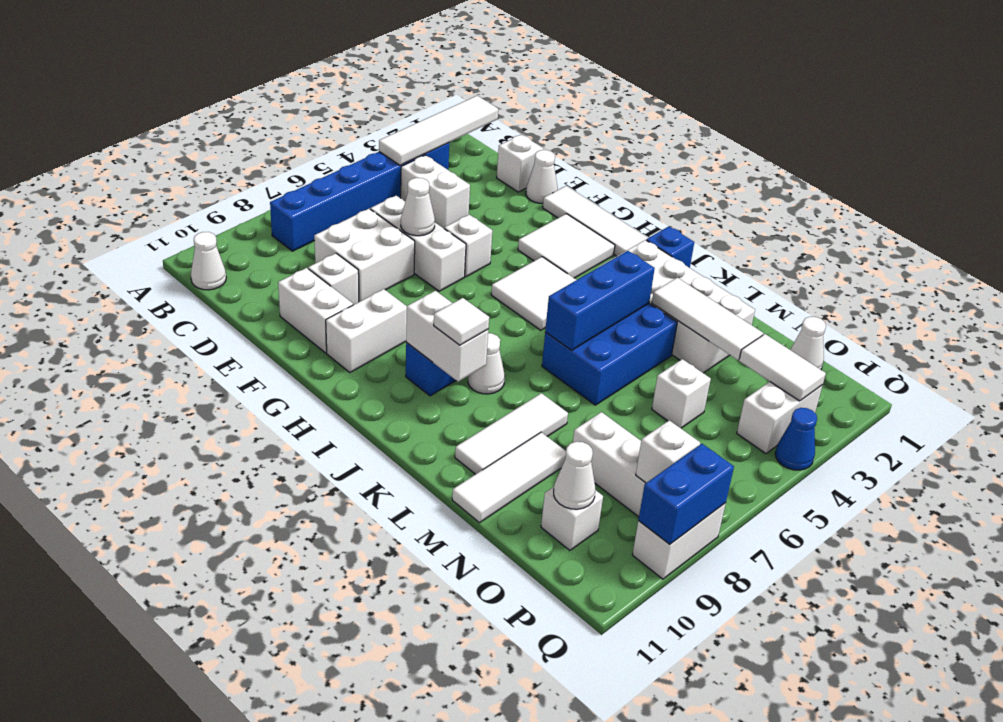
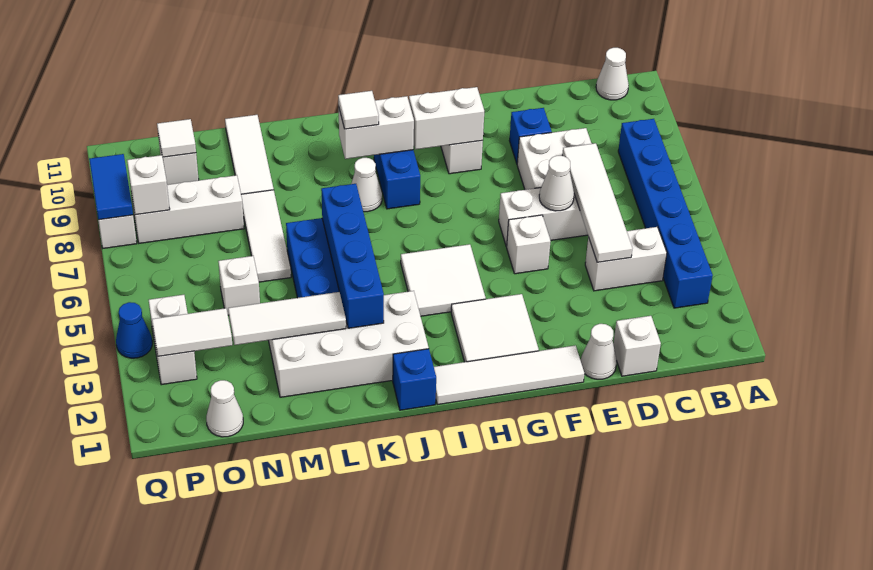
white tile B1:B4 level 2 -> white tile D4:D7 level 2
white brick E9 level 1 -> blue brick E9 level 1
white brick E10:F10 level 1 -> white brick G9:H9 level 2
blue brick K4:K6 level 2 -> blue brick K3:K6 level 2
white tile L8:L10 level 1 -> white tile M6:M8 level 1
white cone O10 level 2 -> white tile O10 level 2
blue brick Q8:Q9 level 2 -> blue tile Q8:Q9 level 2

